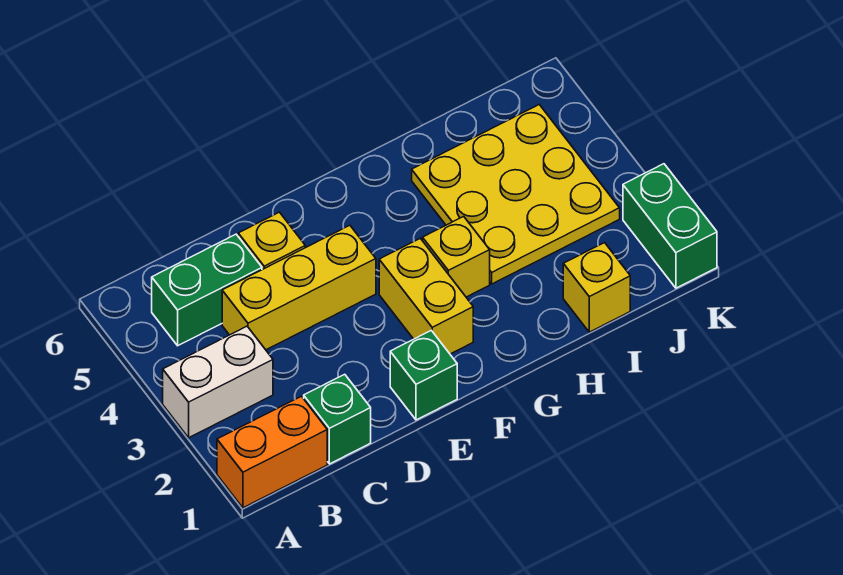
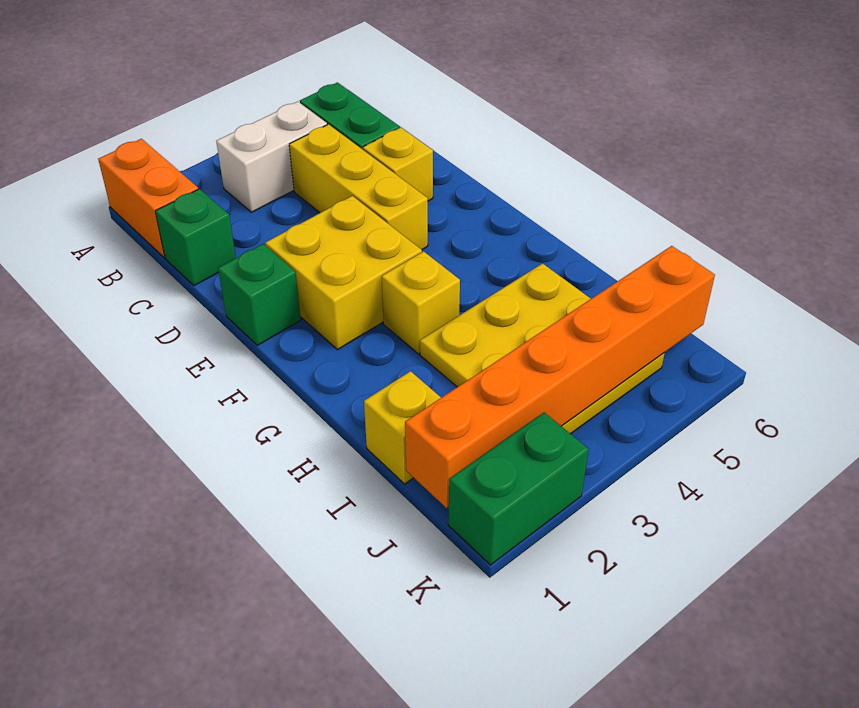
white brick A3:B3 level 1 -> white brick B3:B4 level 1
yellow brick F2:F3 level 1 -> yellow brick E2:F3 level 1
none -> orange brick J1:J6 level 2

